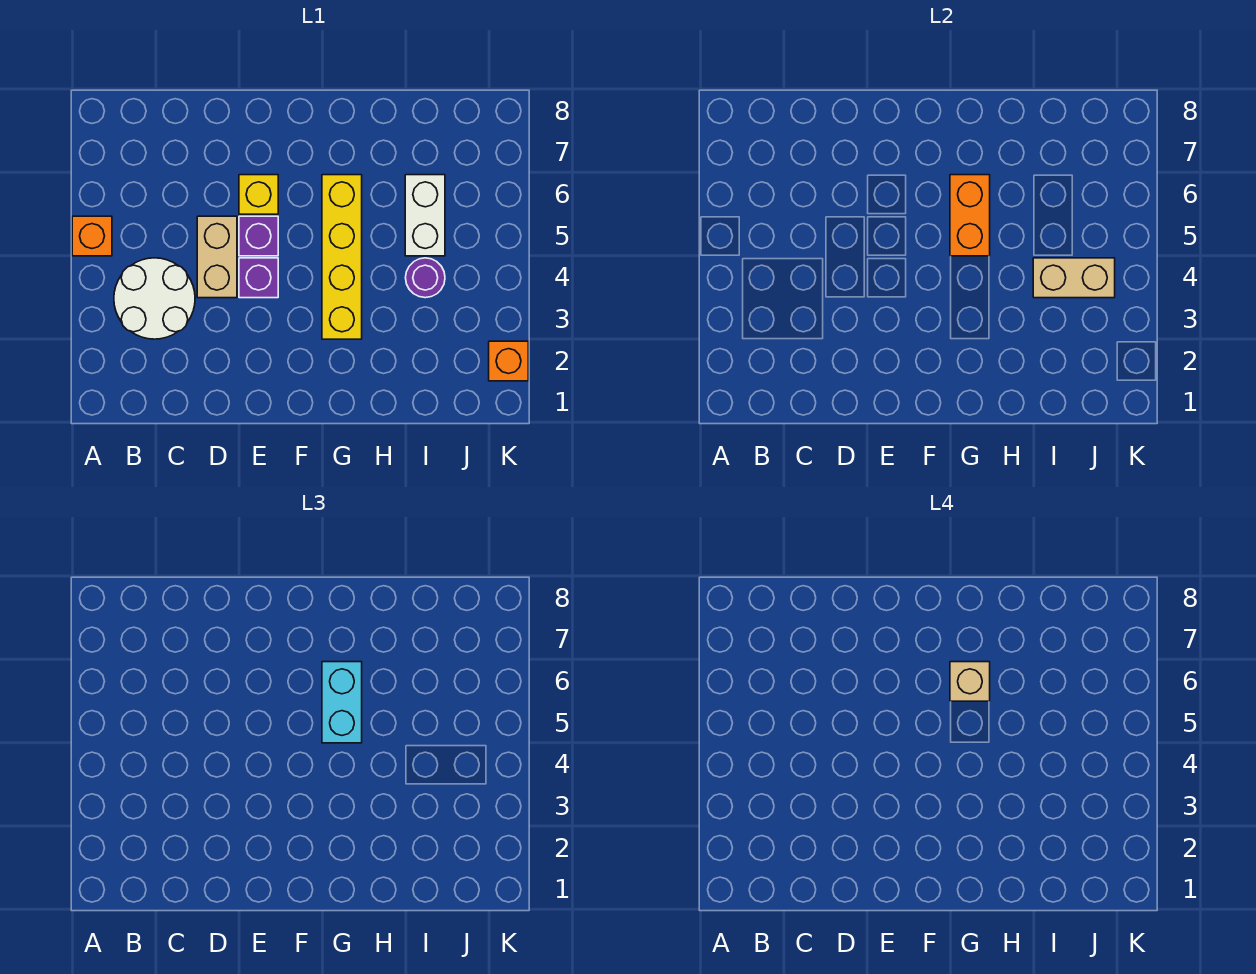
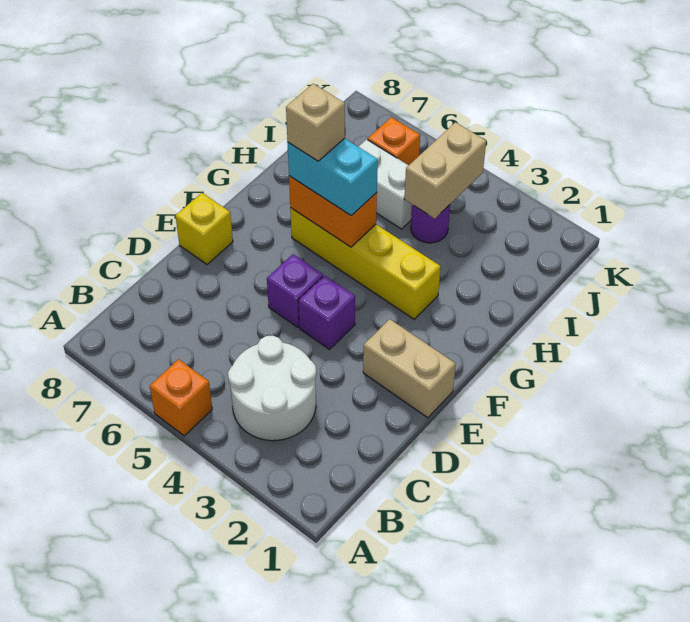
tan brick D4:D5 level 1 -> tan brick E1:E2 level 1
yellow brick E6 level 1 -> yellow brick E8 level 1
orange brick K2 level 1 -> orange brick J6 level 1

